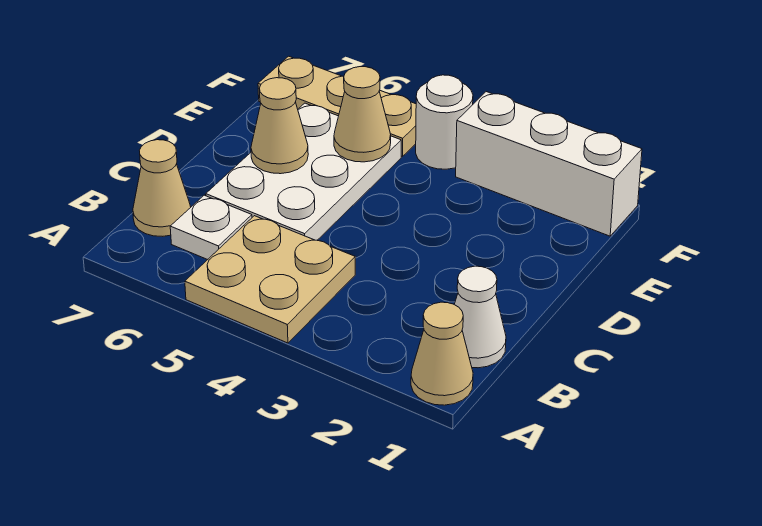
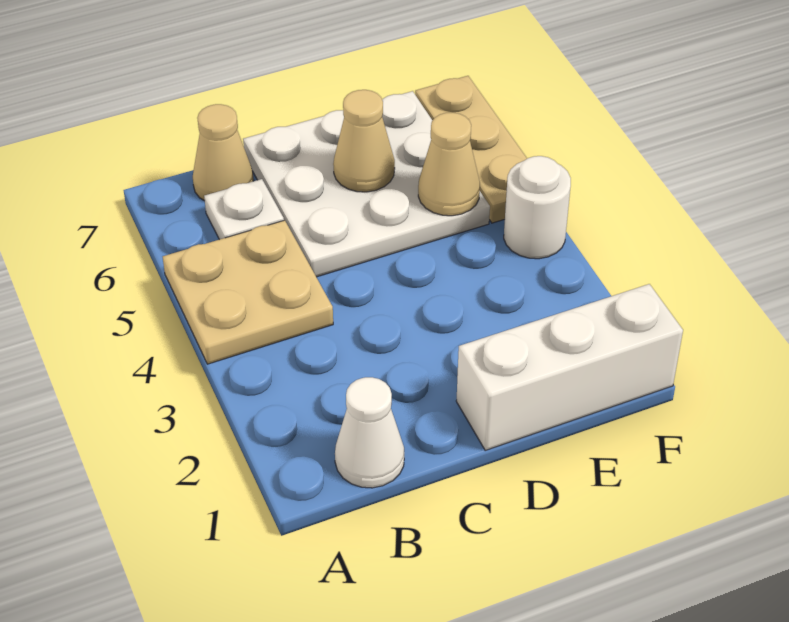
tan cone A1 level 1 -> none
white plate C5:E6 level 1 -> white plate C5:E7 level 1
white brick F1:F3 level 1 -> white brick D1:F1 level 1

